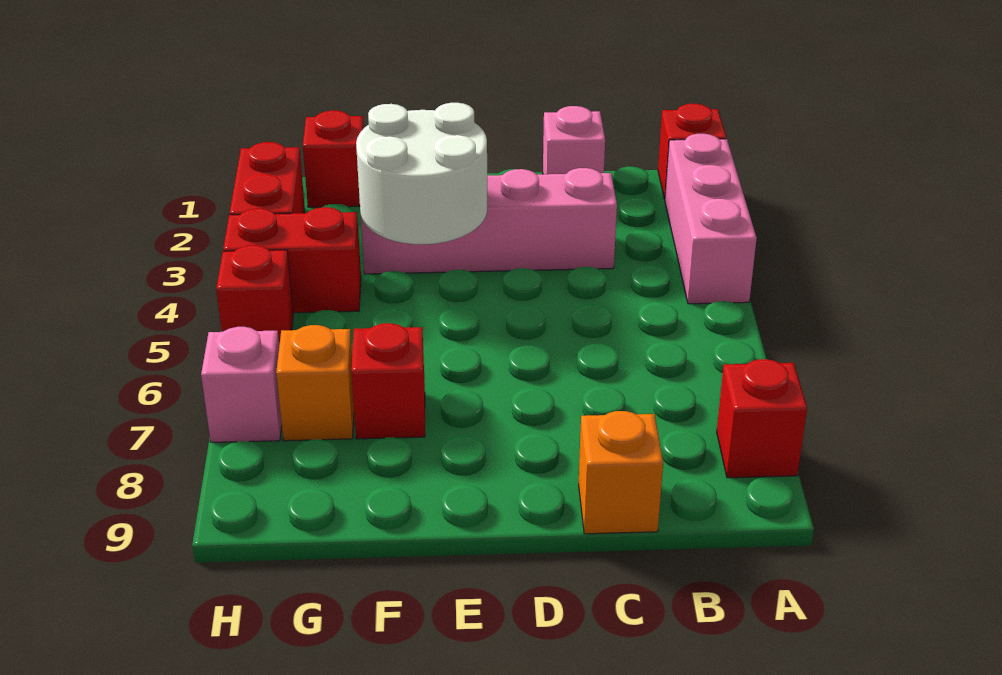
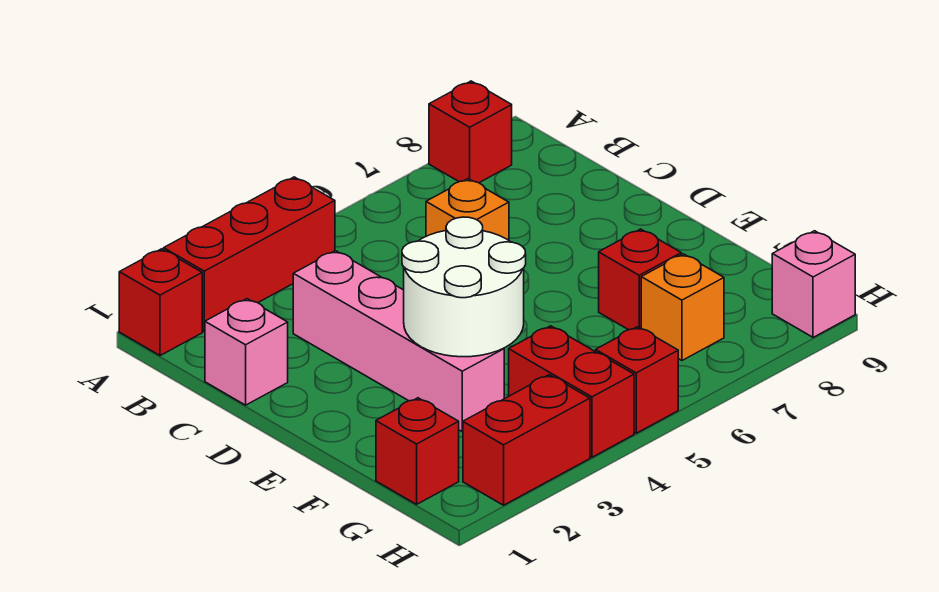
pink brick A2:A4 level 1 -> red brick A2:A4 level 1
orange brick C9 level 1 -> orange brick C6 level 1
pink brick H7 level 1 -> pink brick H9 level 1

